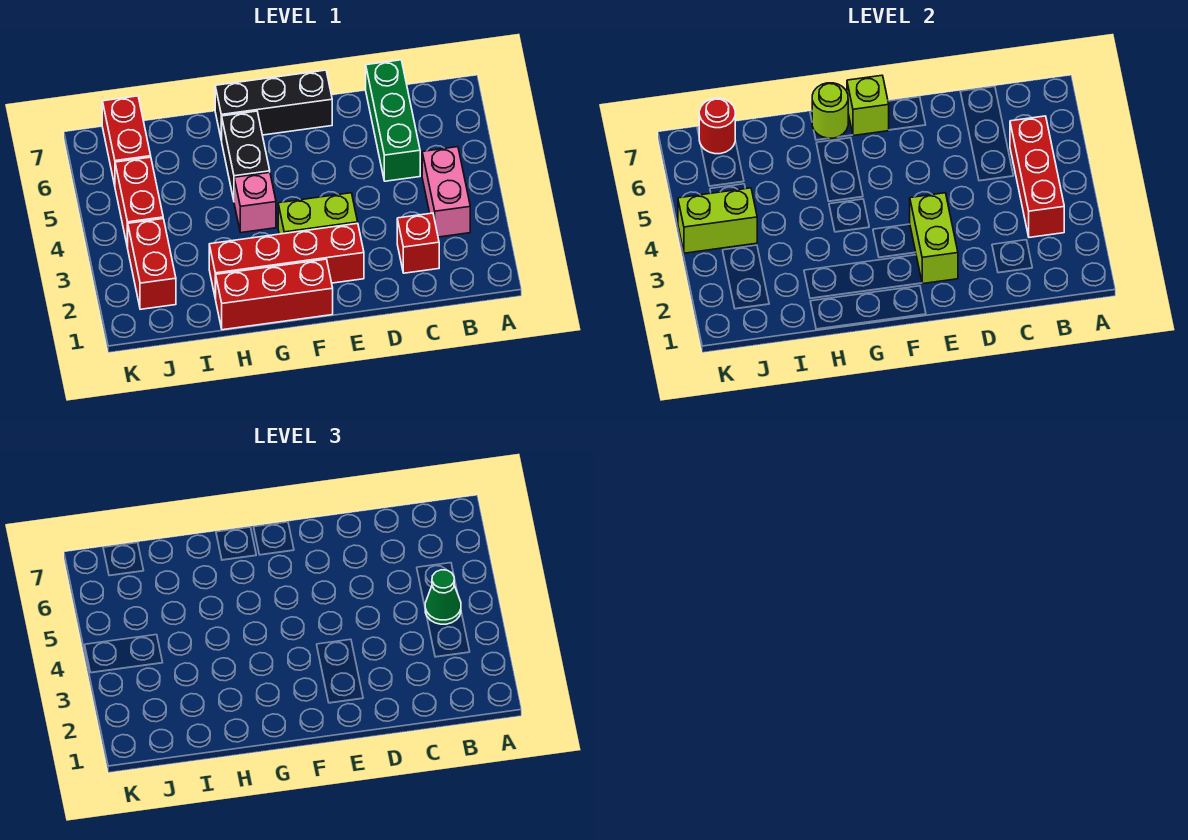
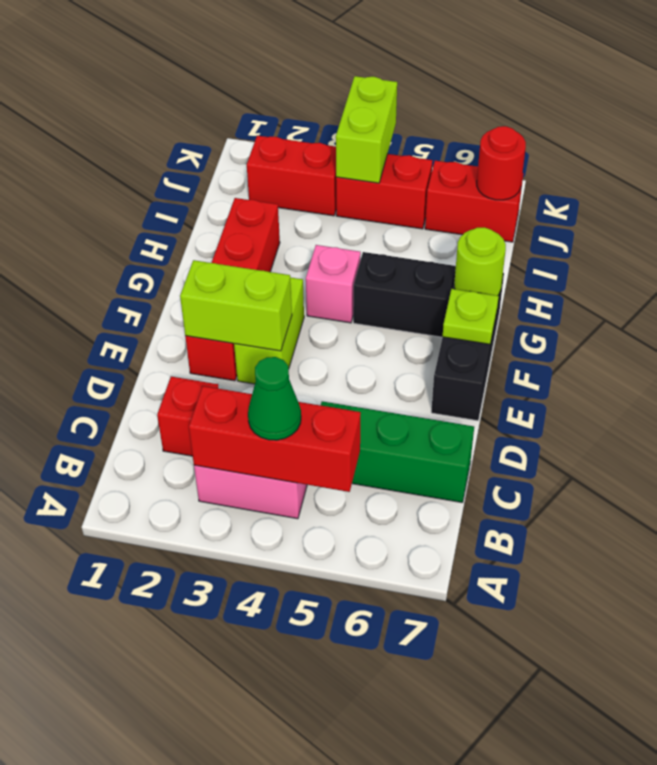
red brick F1:H1 level 1 -> none
lime brick F7 level 2 -> lime plate F7 level 2

